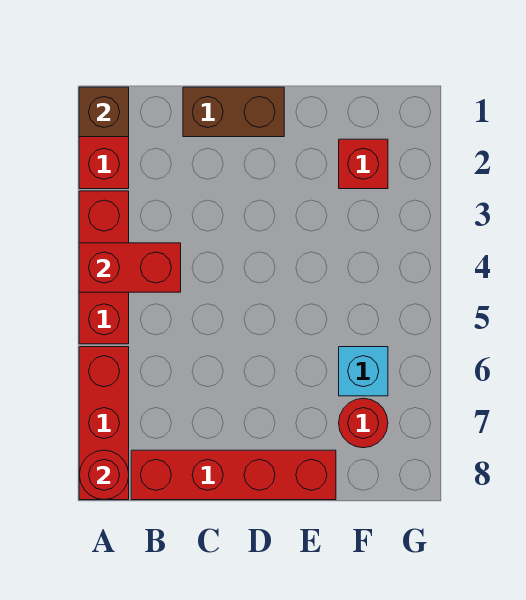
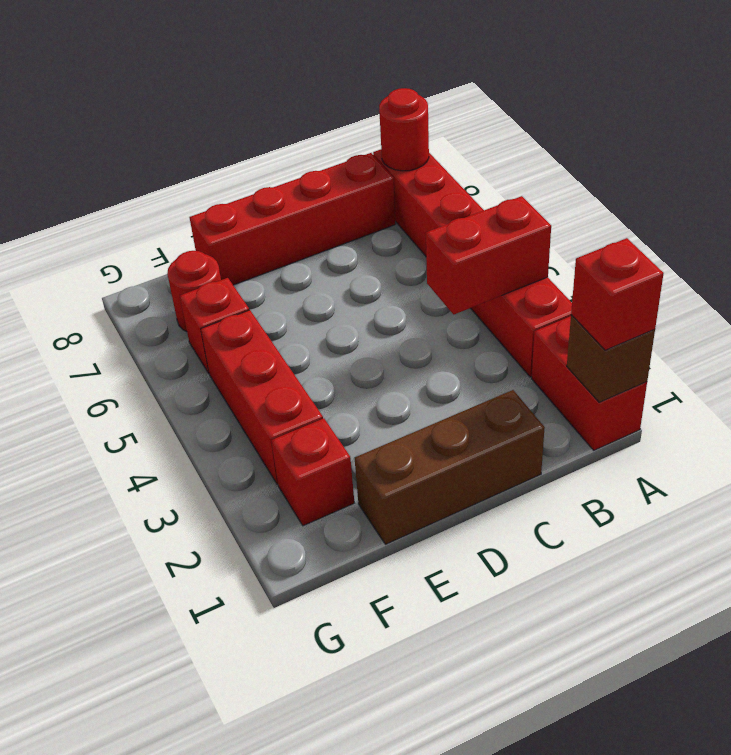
none -> red brick A1 level 3
brown brick C1:D1 level 1 -> brown brick C1:E1 level 1
none -> red brick F3:F5 level 1
cyan brick F6 level 1 -> red brick F6 level 1

